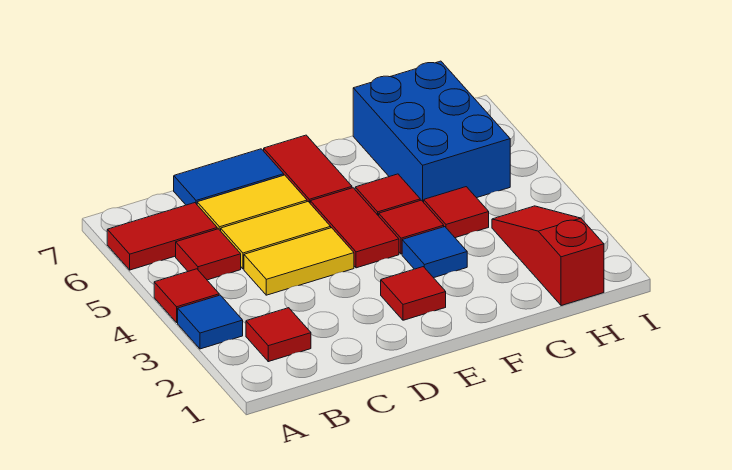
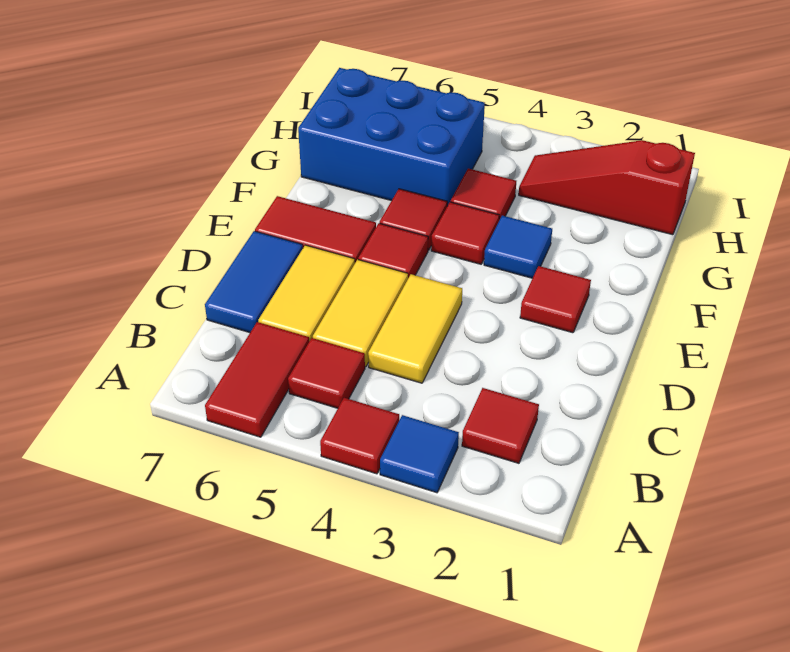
red tile E4:E5 level 1 -> red tile E5 level 1

